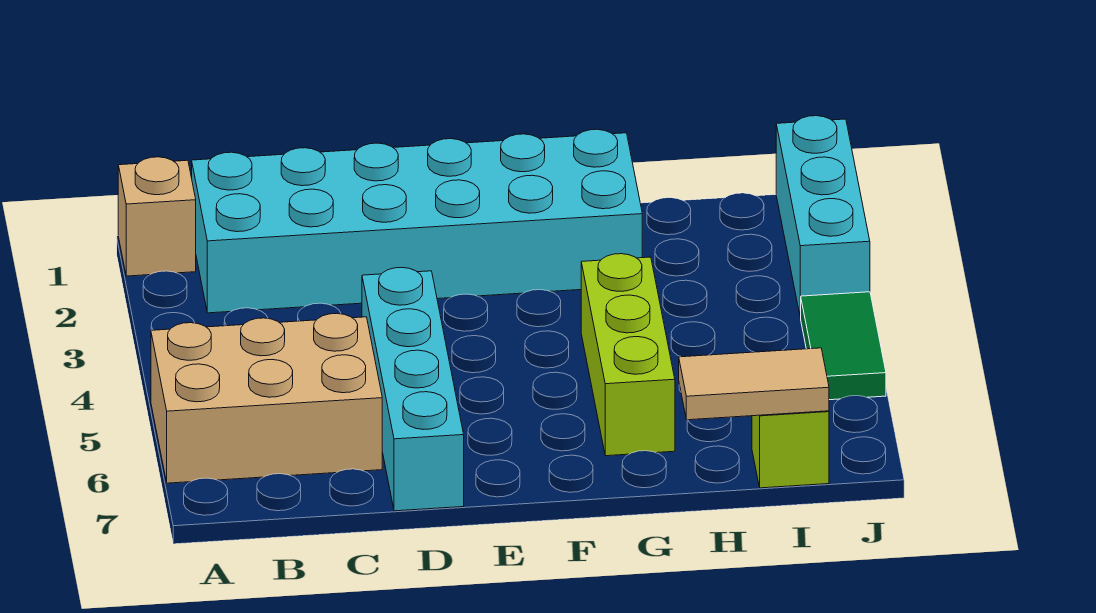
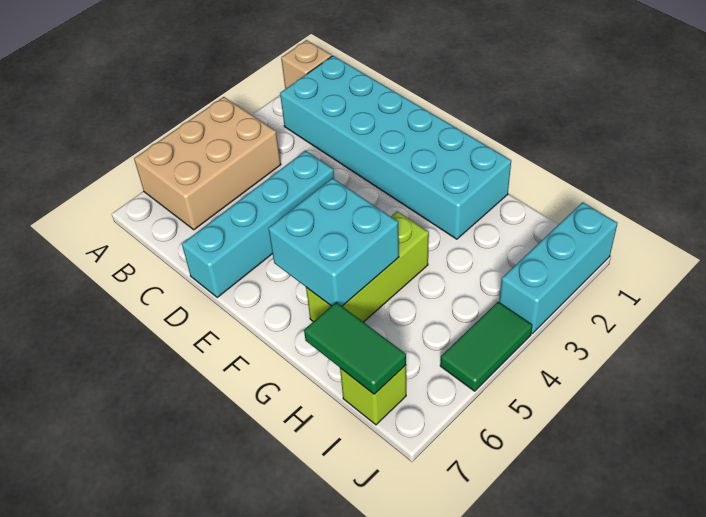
tan brick A5:C6 level 1 -> tan brick A4:B6 level 1
none -> cyan brick F5:G6 level 2
tan tile H7:I7 level 2 -> green tile H7:I7 level 2

